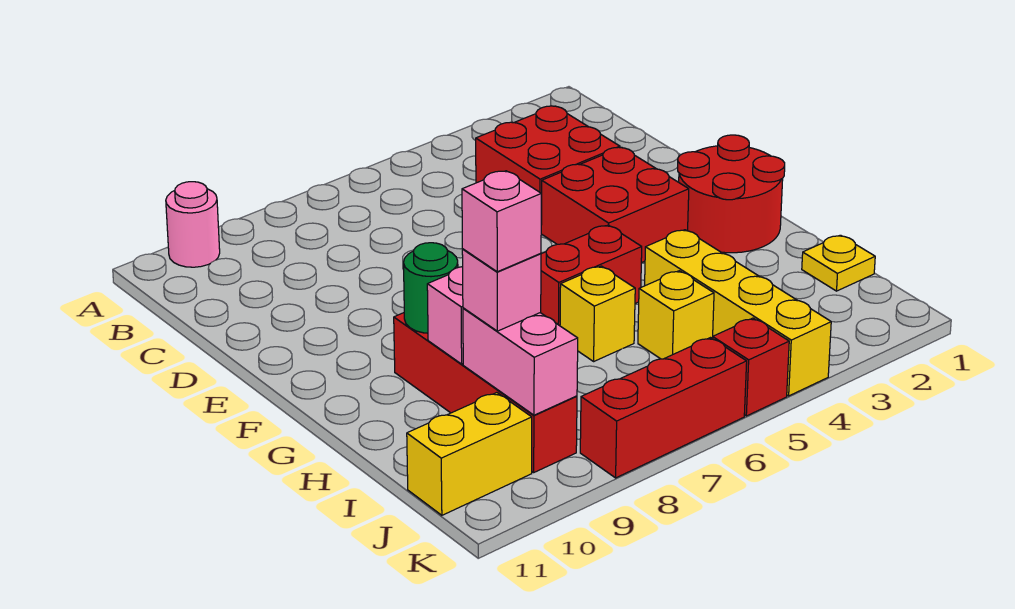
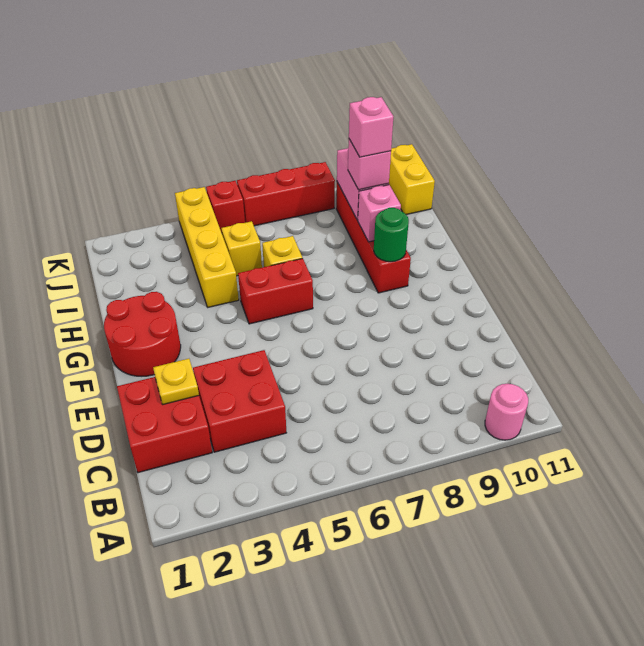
red brick E3:F4 level 1 -> red brick C1:D2 level 1
yellow plate I1 level 1 -> yellow plate D2 level 2
yellow brick J10:J11 level 1 -> yellow brick J11:K11 level 1

